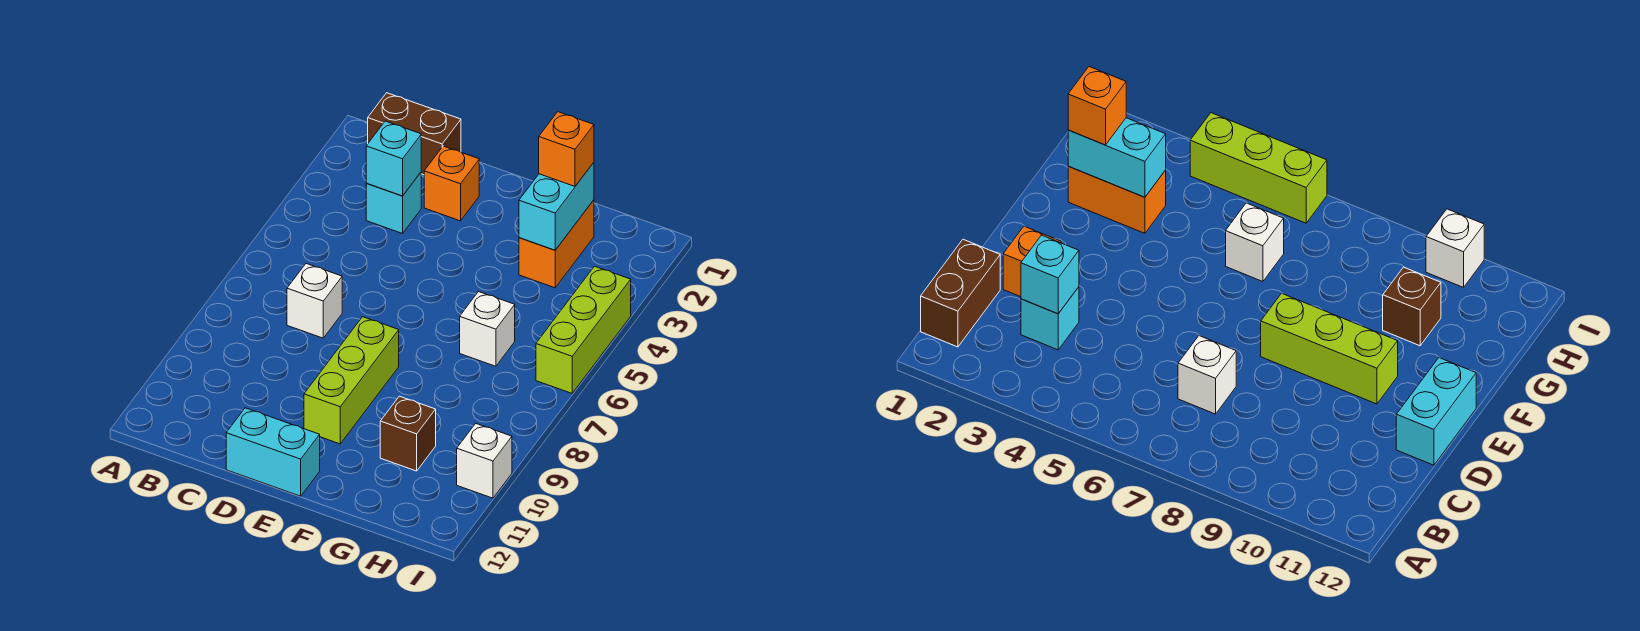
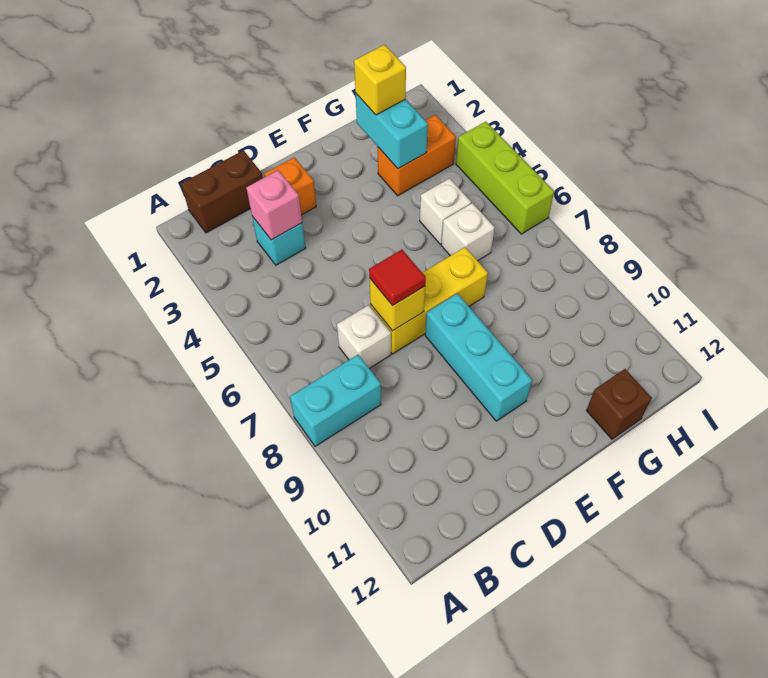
cyan brick C3 level 2 -> pink brick C3 level 2
none -> yellow brick D7:F7 level 1
none -> yellow brick D7 level 2
none -> red tile D7 level 3
cyan brick D12:E12 level 1 -> cyan brick A8:B8 level 1
lime brick E8:E10 level 1 -> cyan brick E8:E10 level 1
orange brick G2:G3 level 1 -> orange brick G3:H3 level 1
orange brick G2 level 3 -> yellow brick G2 level 3
brown brick G10 level 1 -> brown brick G12 level 1
white brick I10 level 1 -> white brick G5 level 1

